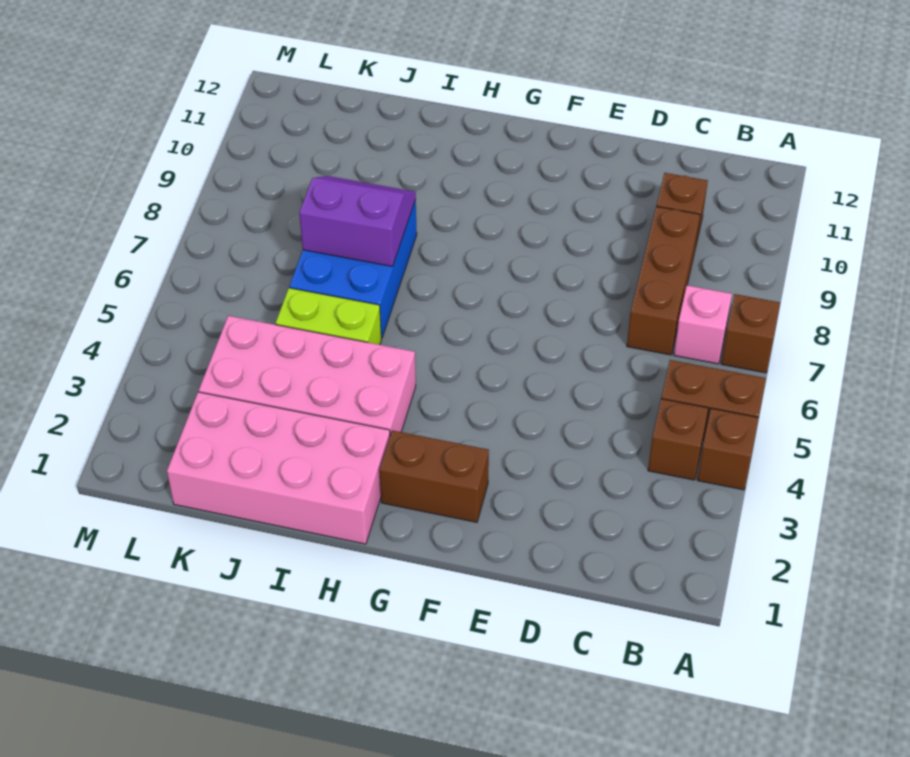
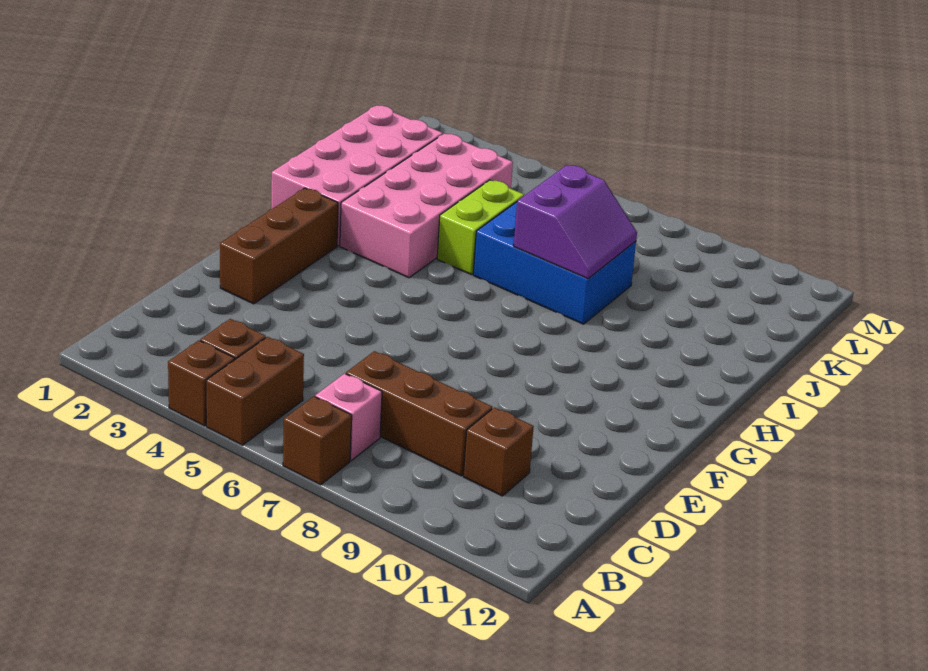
brown brick F2:G2 level 1 -> brown brick E2:G2 level 1

